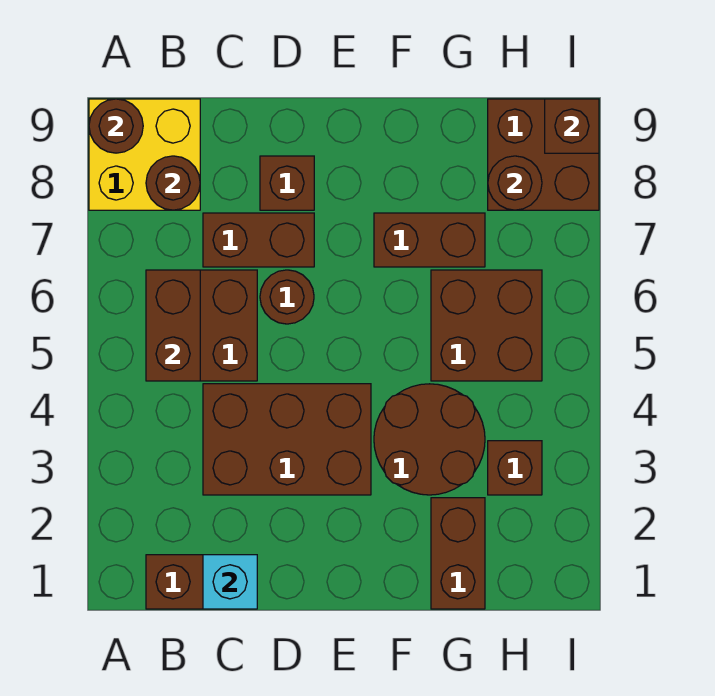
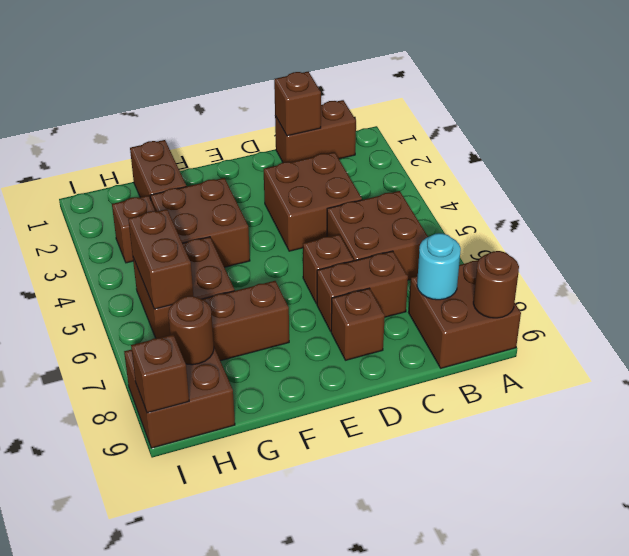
yellow brick A8:B9 level 1 -> brown brick A8:B9 level 1
brown brick B5:B6 level 2 -> brown brick H5:H6 level 2
brown round brick B8 level 2 -> cyan round brick B8 level 2
cyan brick C1 level 2 -> brown brick C1 level 2
brown brick C3:E4 level 1 -> brown brick C3:D4 level 1
brown round brick D6 level 1 -> brown brick D6 level 1
brown round brick F3:G4 level 1 -> brown brick F3:G4 level 1

